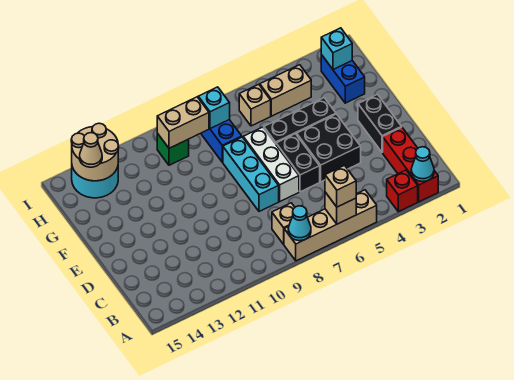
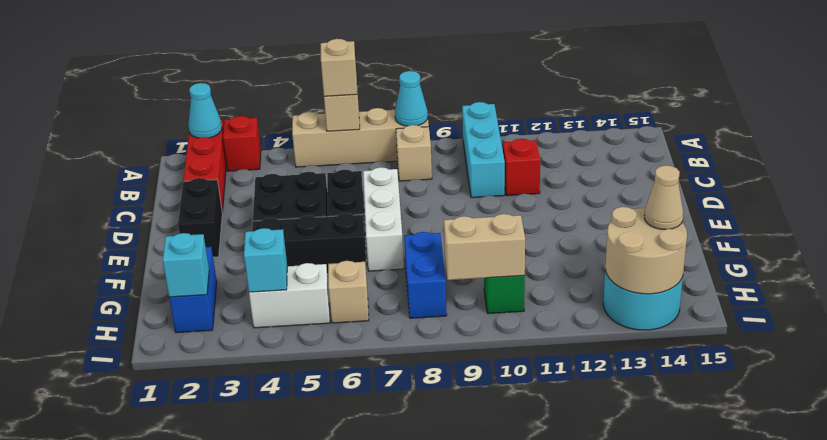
none -> red brick C11 level 1
cyan brick D8:F8 level 1 -> cyan brick A10:C10 level 1
tan brick H4:H5 level 1 -> white brick H4:H5 level 1
cyan brick H8 level 2 -> cyan brick H4 level 2

